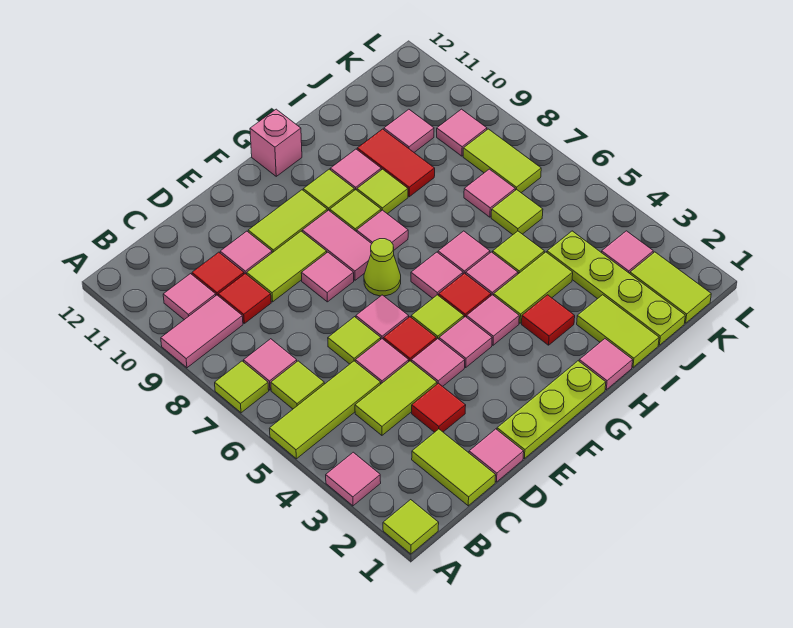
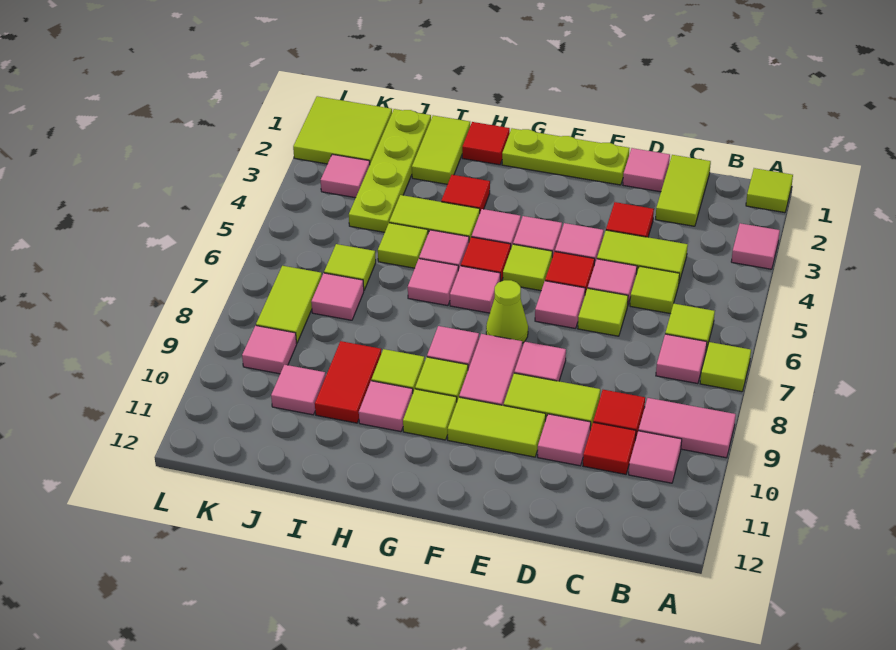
lime tile A5:C5 level 1 -> lime tile C5 level 1
pink brick G12 level 1 -> none
pink tile H1 level 1 -> red tile H1 level 1
lime tile K1:K2 level 1 -> lime tile K1:L2 level 1

